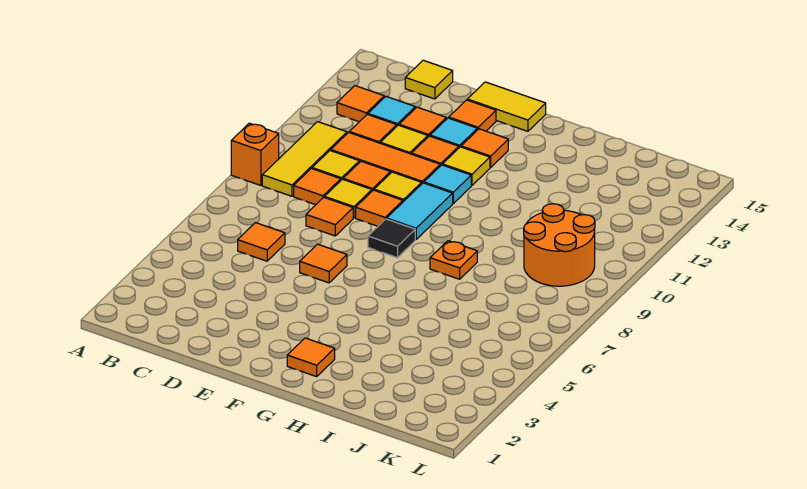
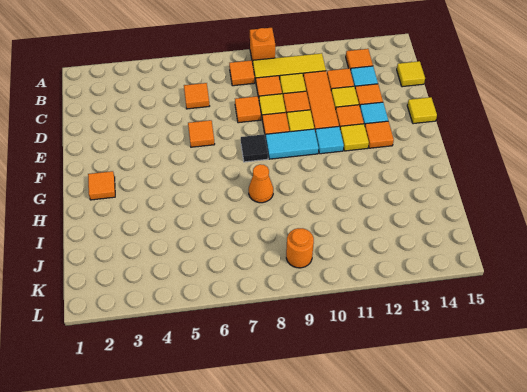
orange tile E14 level 1 -> orange tile B8 level 1
yellow tile E15:F15 level 1 -> yellow tile E15 level 1
orange plate H8 level 1 -> orange cone H8 level 1
orange round brick J9:K10 level 1 -> orange round brick K9 level 1

